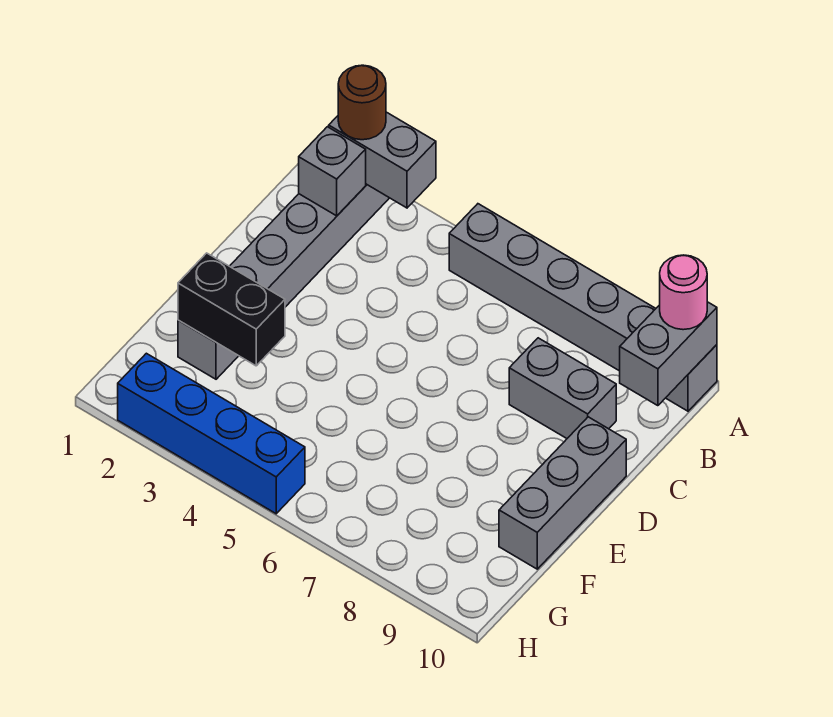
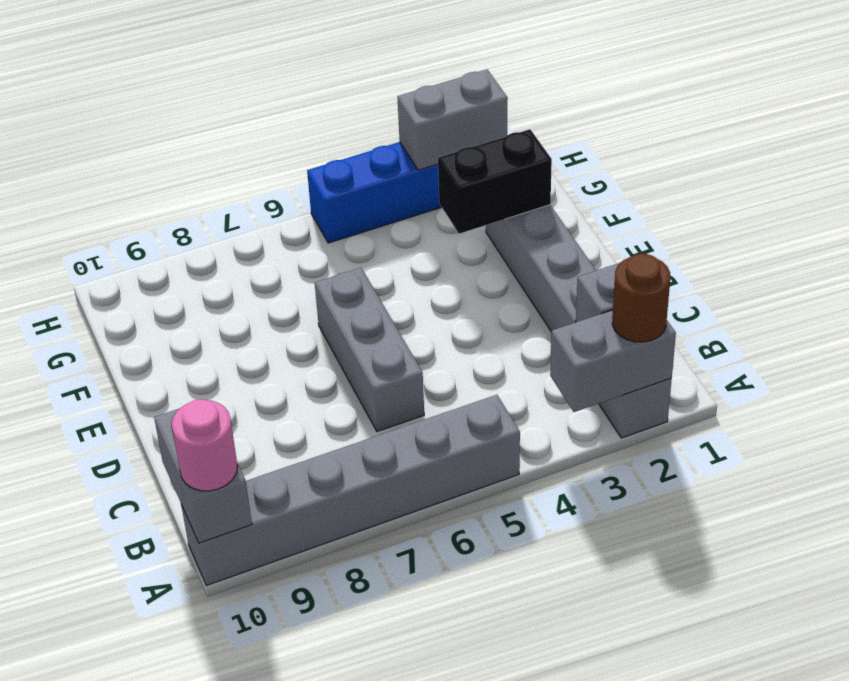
grey brick C8:C9 level 1 -> grey brick H2:H3 level 2
grey brick D10:F10 level 1 -> grey brick C6:E6 level 1

